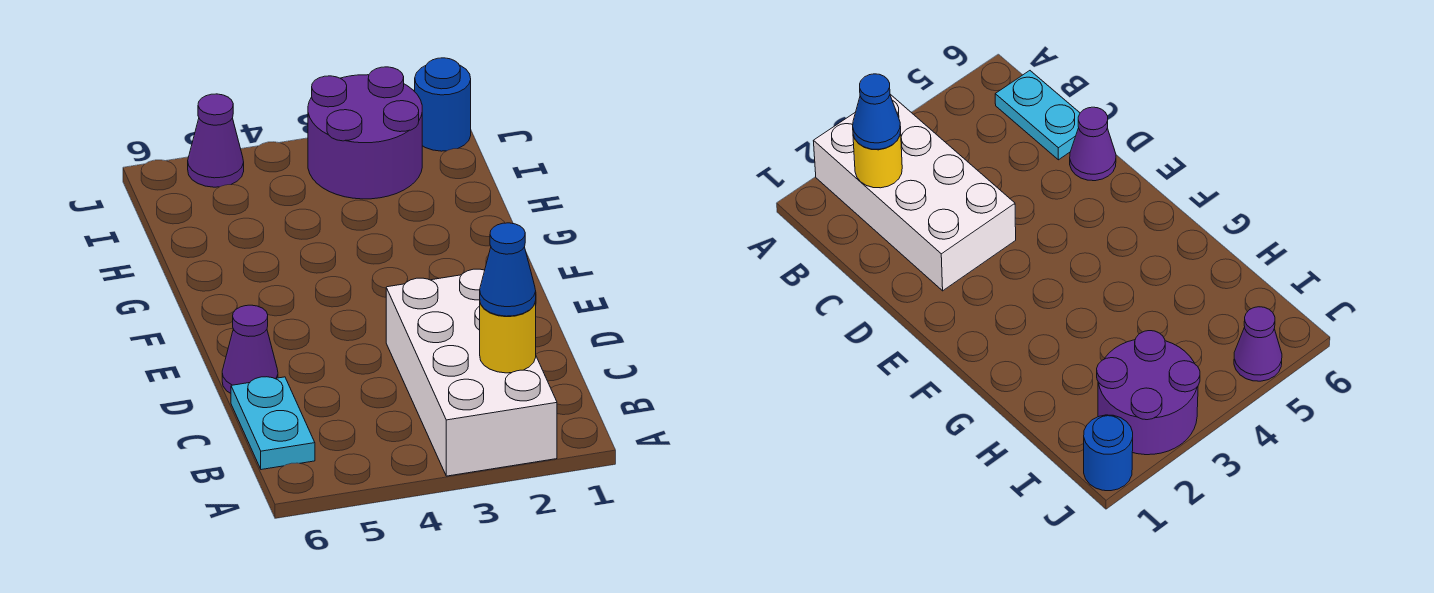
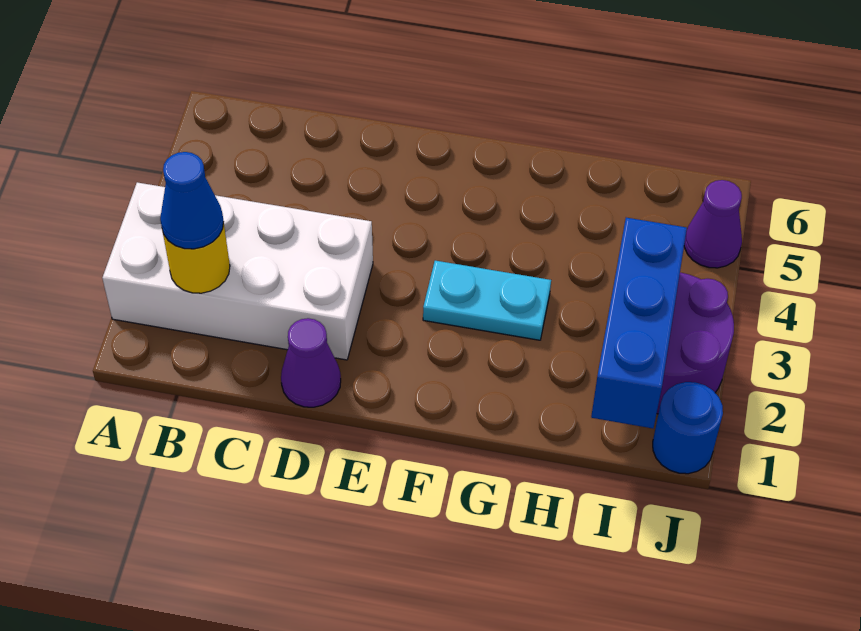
cyan plate B6:C6 level 1 -> cyan plate F3:G3 level 1
purple cone D6 level 1 -> purple cone D1 level 1
none -> blue brick I1:I3 level 2

